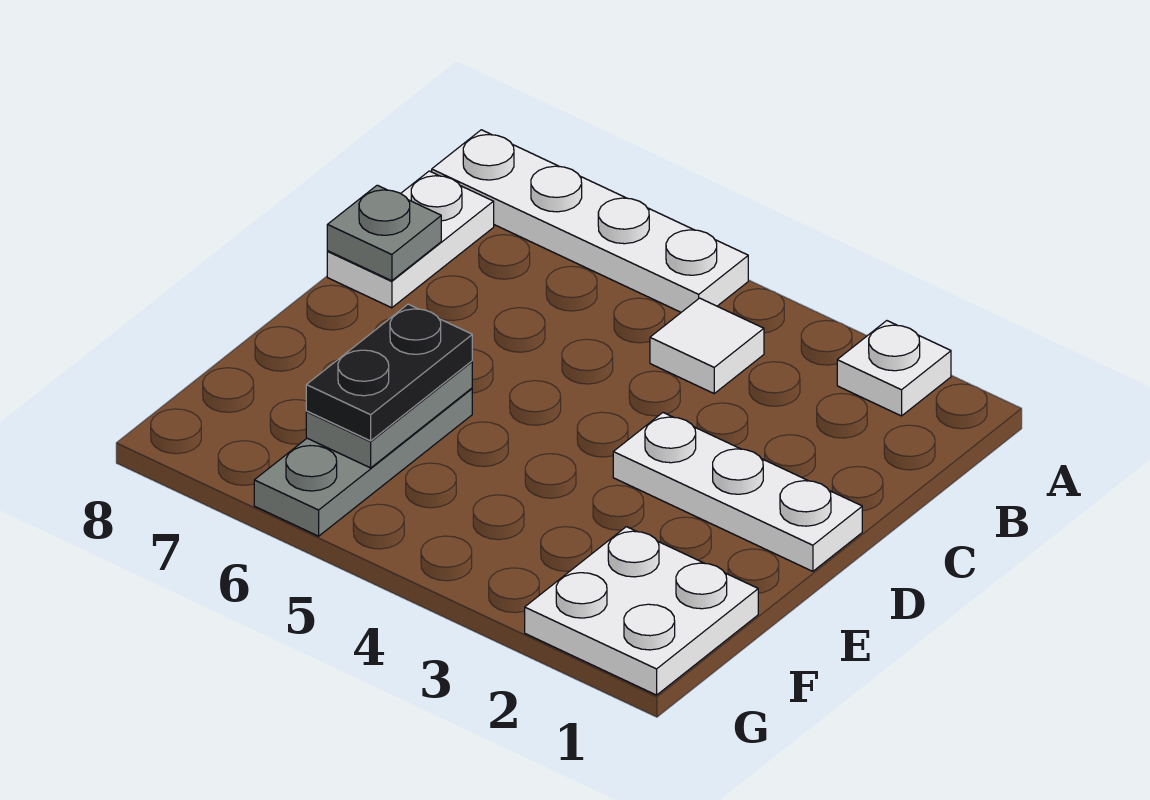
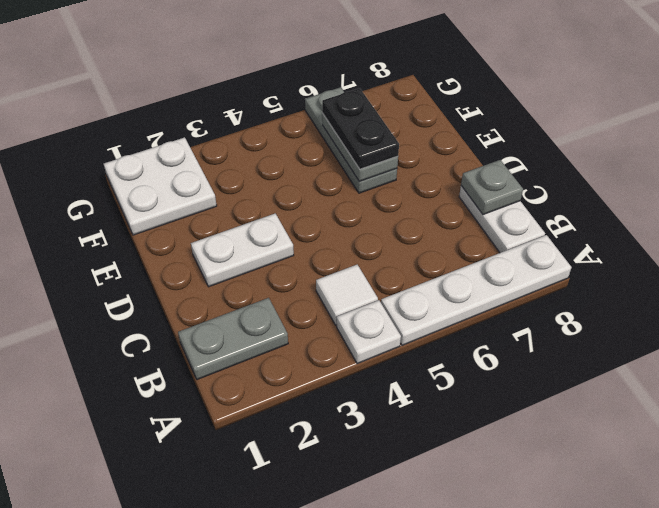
white plate A2 level 1 -> white plate A4 level 1
none -> grey plate B1:B2 level 1
white plate D1:D3 level 1 -> white plate D2:D3 level 1

